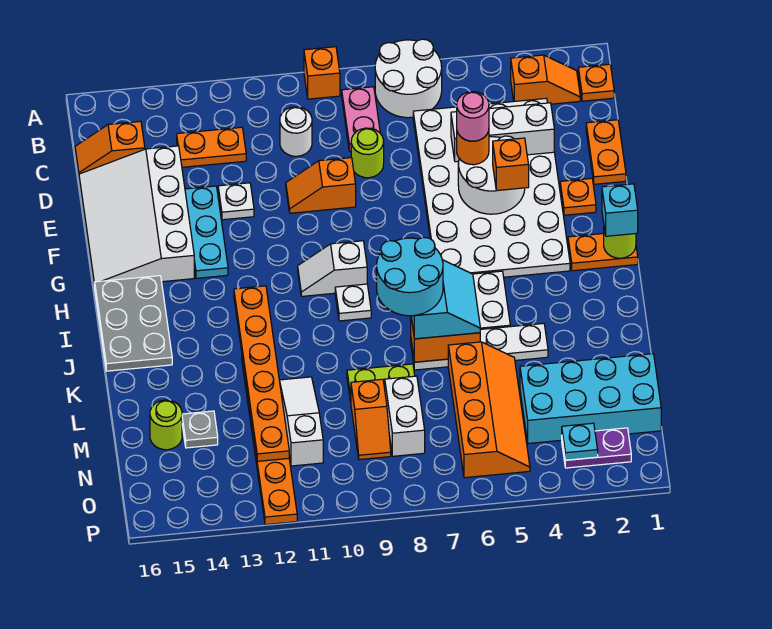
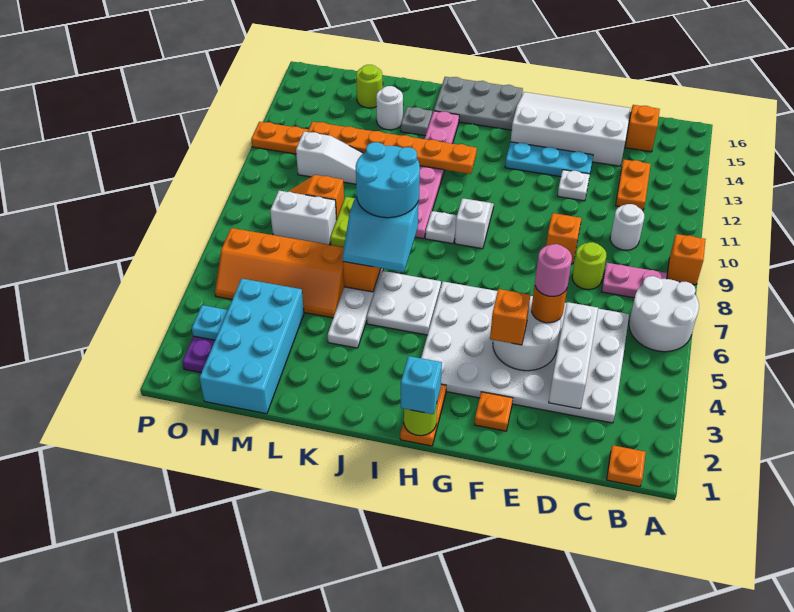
orange slope B2:B3 level 1 top 3 -> none
orange plate D1:E1 level 1 -> none
none -> pink plate J9:J14 level 1
none -> white round brick L14 level 1
grey plate M14 level 1 -> grey plate K14 level 1

